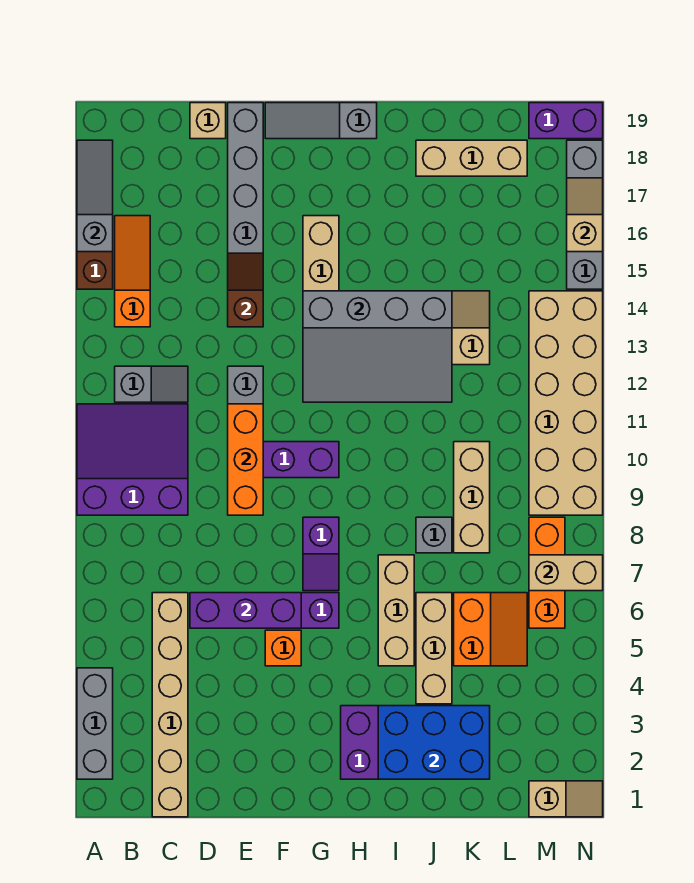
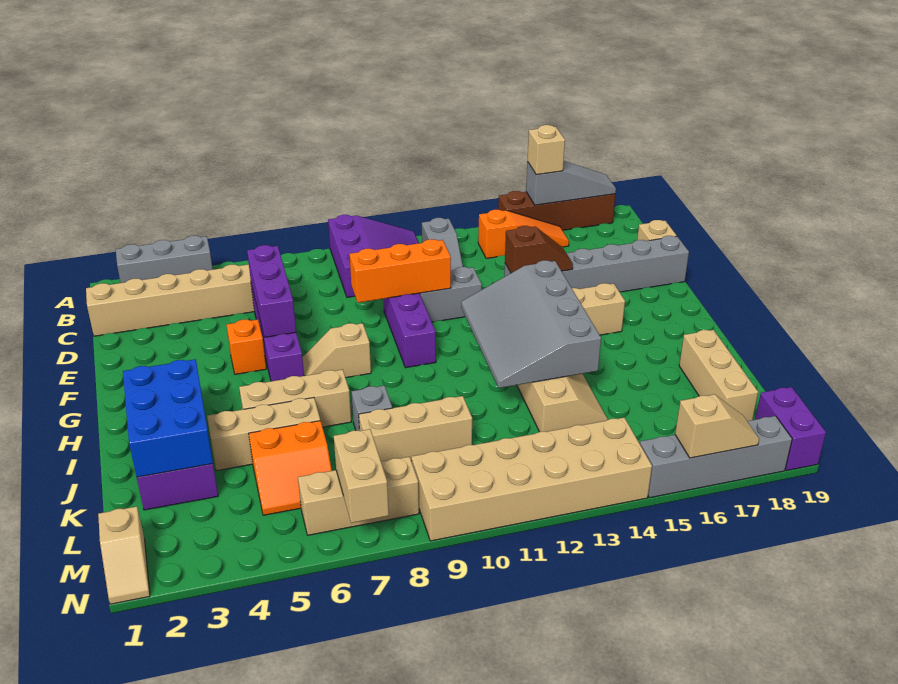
none -> tan brick A16 level 3
grey slope F19:H19 level 1 top H -> none
purple slope G7:G8 level 1 top 8 -> tan slope G7:G8 level 1 top 8
orange brick M6:M8 level 1 -> tan brick M6:M8 level 1

